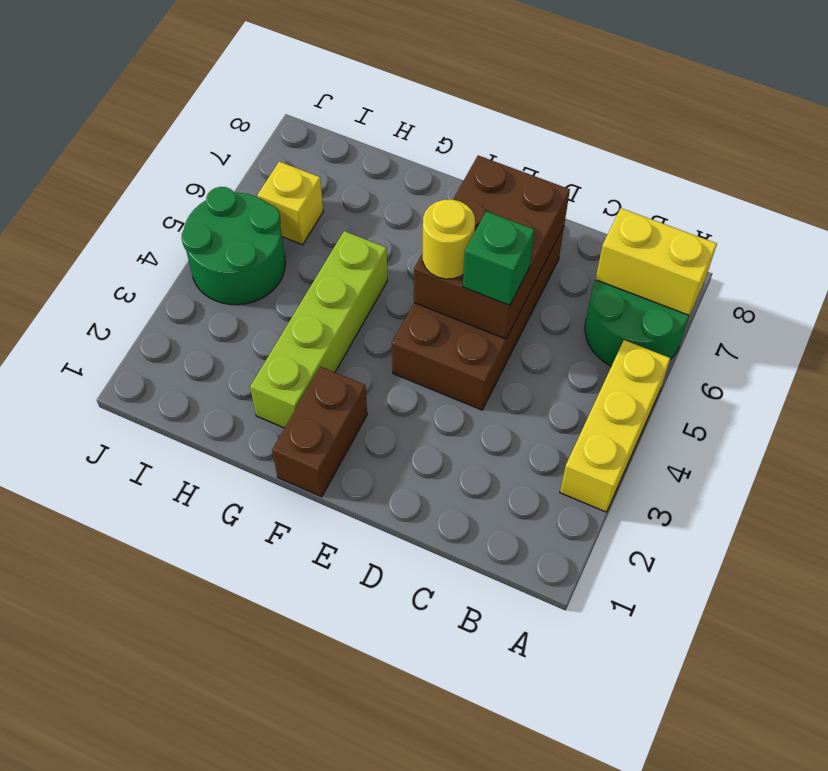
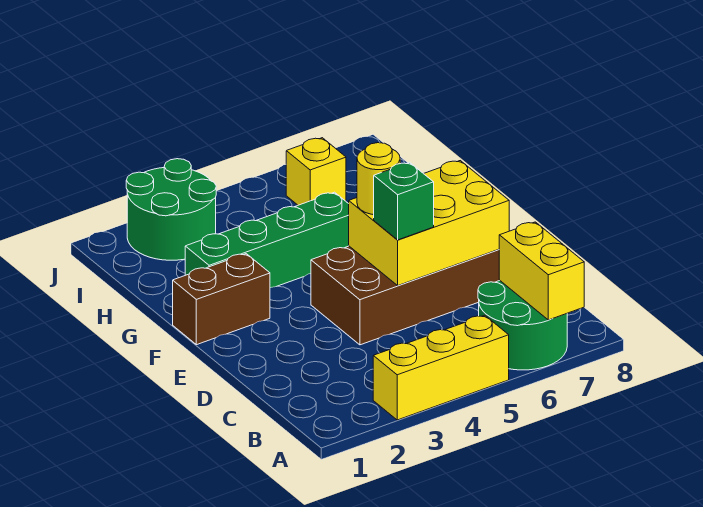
brown brick D5:E7 level 2 -> yellow brick D5:E7 level 2
lime brick G2:G5 level 1 -> green brick G2:G5 level 1
green round brick I4:J5 level 1 -> green round brick I2:J3 level 1

